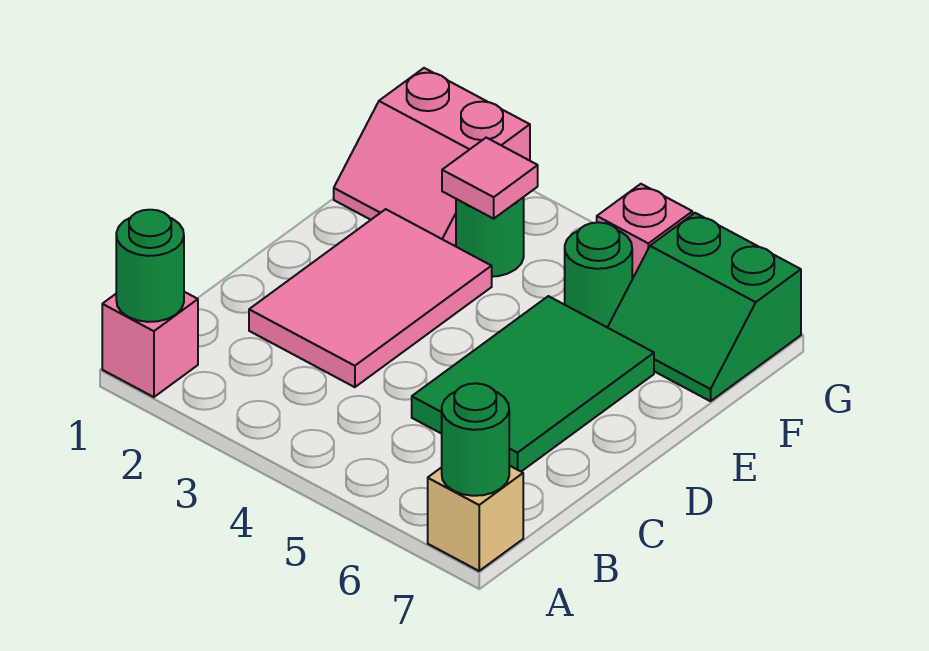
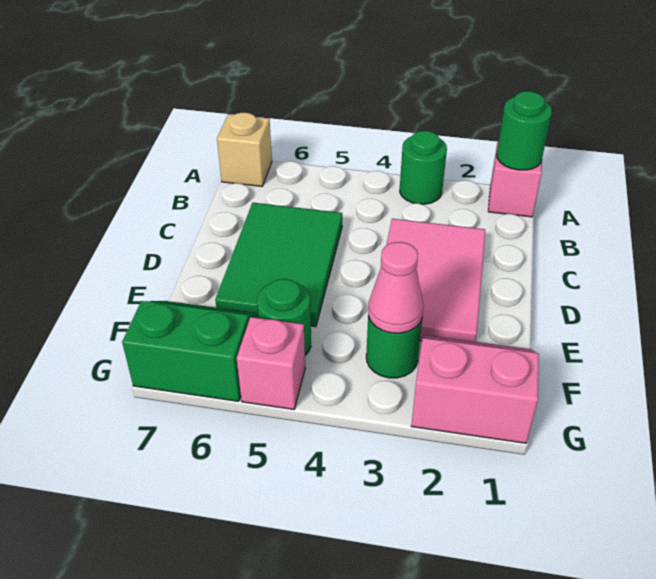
green round brick A7 level 2 -> green round brick A3 level 1
pink tile F3 level 2 -> pink cone F3 level 2

